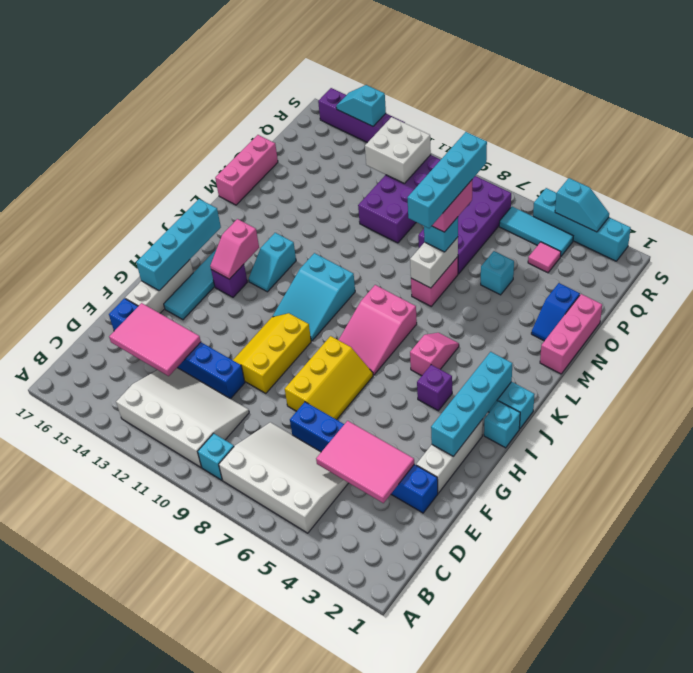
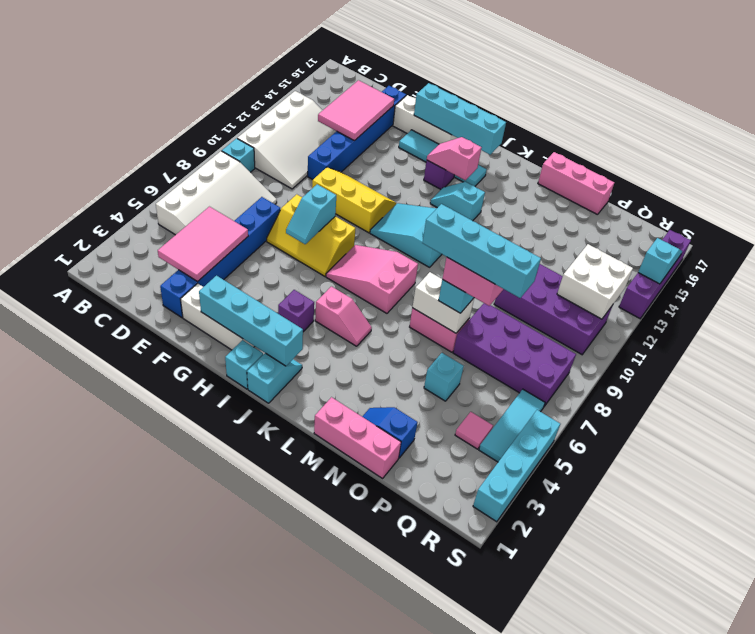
cyan slope S3:S4 level 2 top 4 -> cyan slope G7:G8 level 2 top 8

